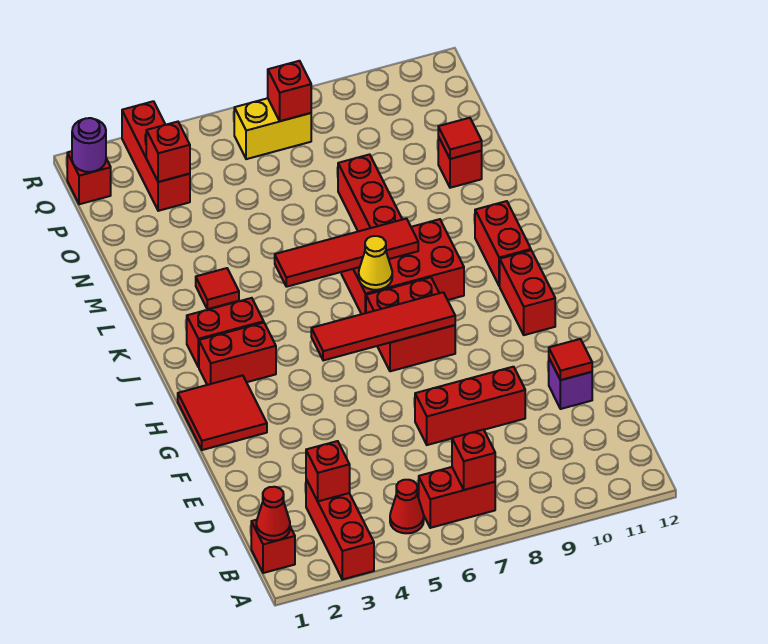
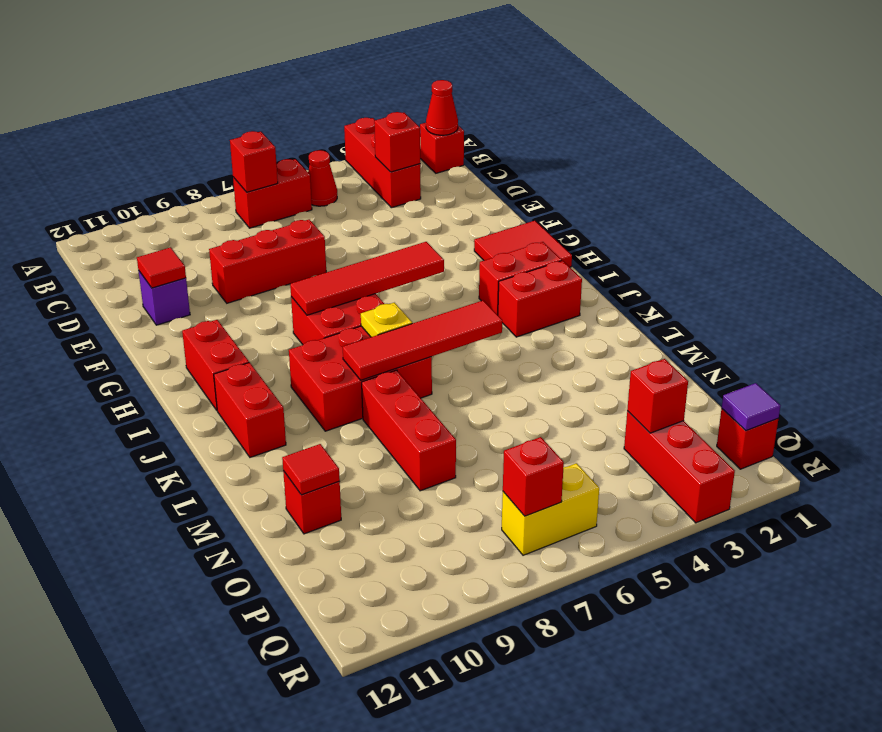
yellow cone J7 level 2 -> yellow plate J7 level 2
red tile L3 level 1 -> none
purple round brick Q1 level 2 -> purple tile Q1 level 2

